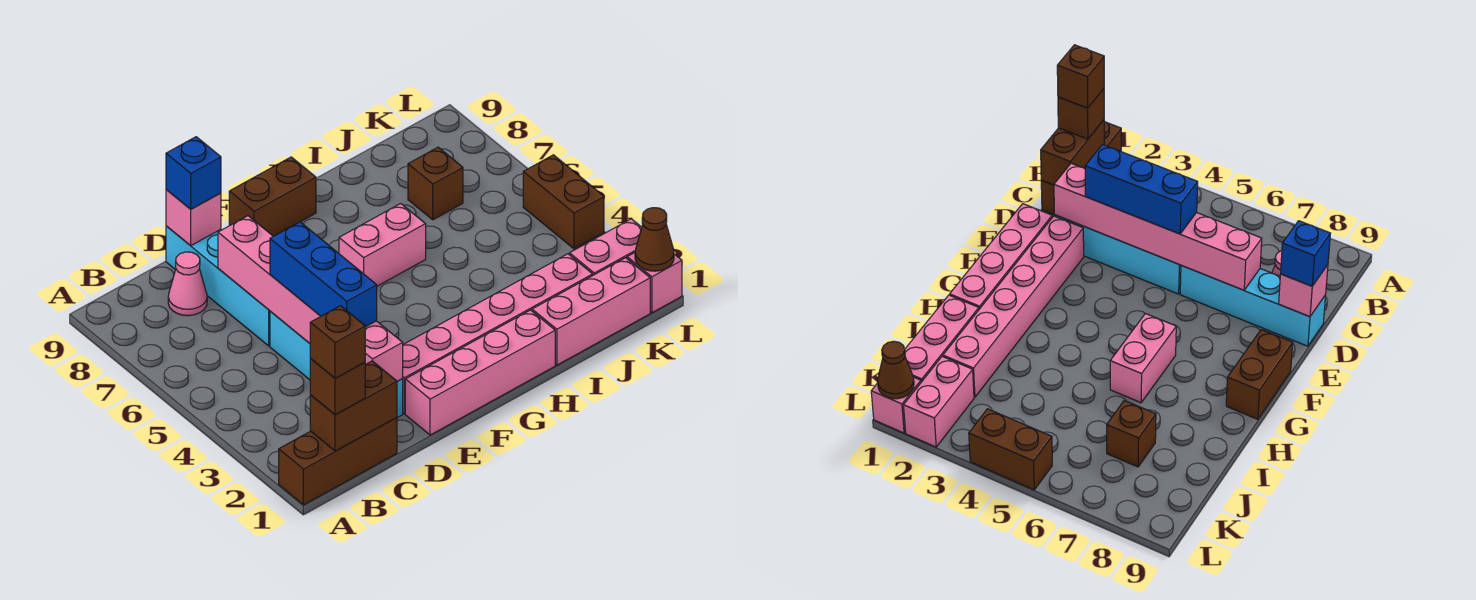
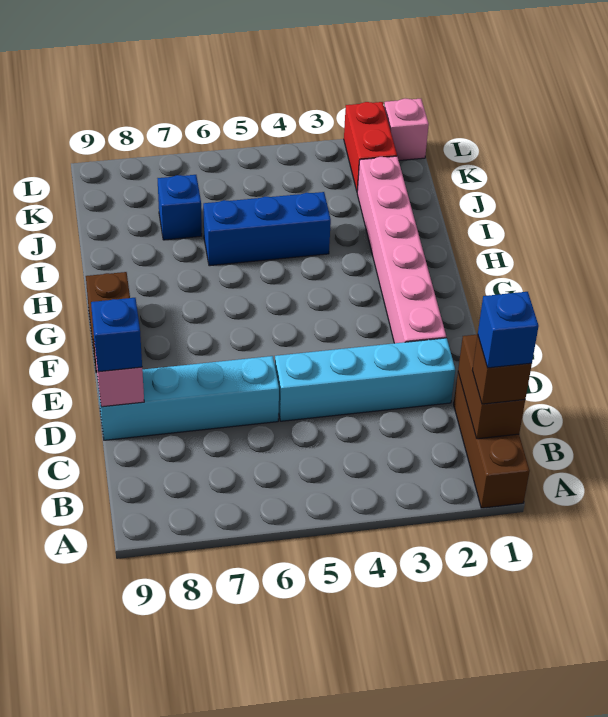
brown brick B1 level 4 -> blue brick B1 level 4
pink cone C8 level 1 -> none
pink brick D2:D7 level 2 -> none
blue brick D3:D5 level 3 -> blue brick I4:I6 level 1
pink brick E1:H1 level 1 -> none
pink brick G6:H6 level 1 -> none
pink brick I1:K1 level 1 -> none
brown brick J7 level 1 -> blue brick J7 level 1
pink brick K2:L2 level 1 -> red brick K2:L2 level 1
brown cone L1 level 2 -> none
brown brick L4:L5 level 1 -> none

